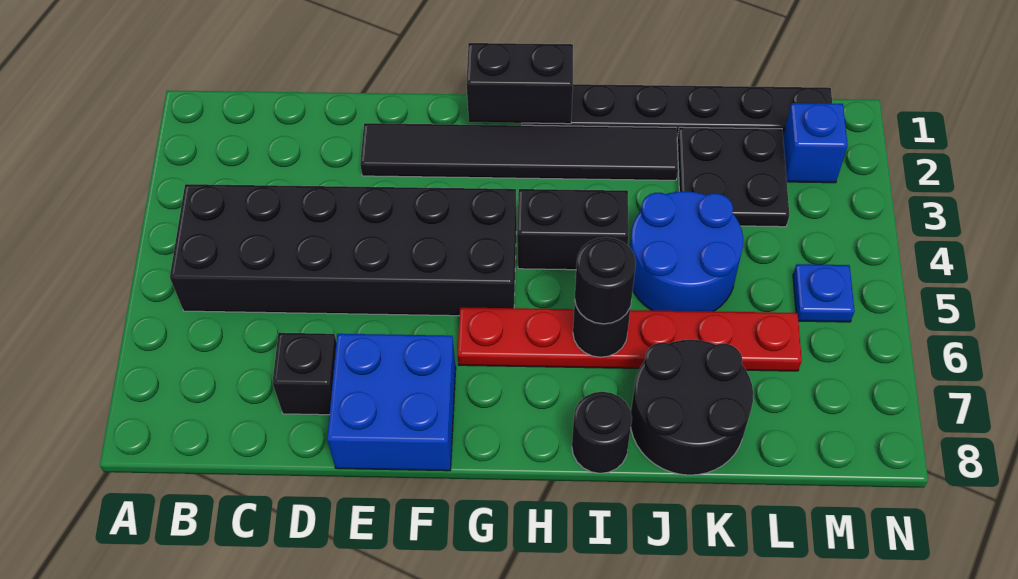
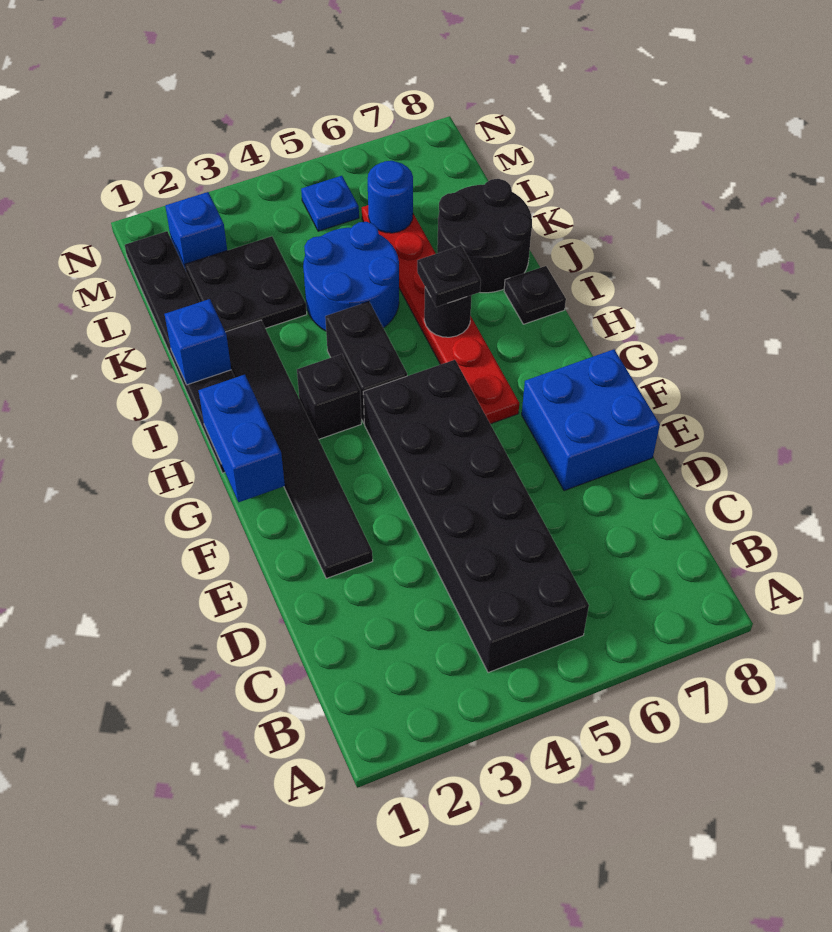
black brick D7 level 1 -> black brick H3 level 1
black brick G1:H1 level 2 -> blue brick G1:H1 level 2
black round brick I6 level 3 -> black plate I6 level 3
black round brick I8 level 1 -> black plate I8 level 1
none -> blue brick J1 level 2
none -> blue round brick L6 level 2

